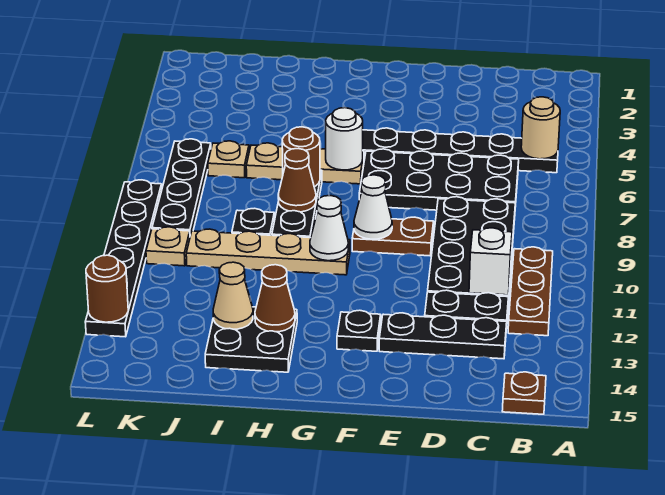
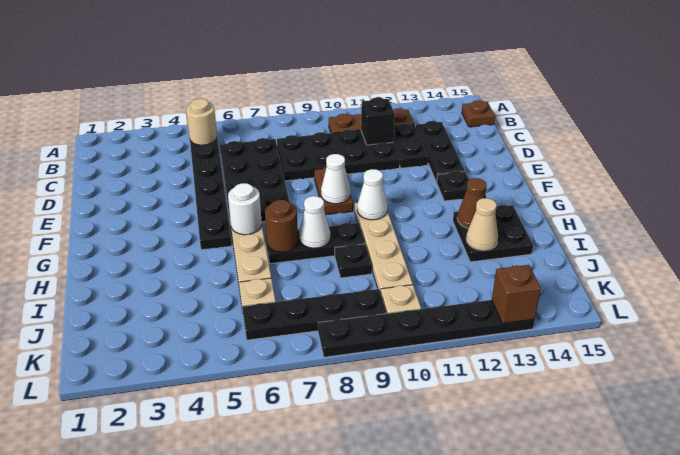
white brick C11 level 2 -> black brick C11 level 2
brown cone H8 level 2 -> white cone H8 level 2
brown round brick L13 level 2 -> brown brick L13 level 2

